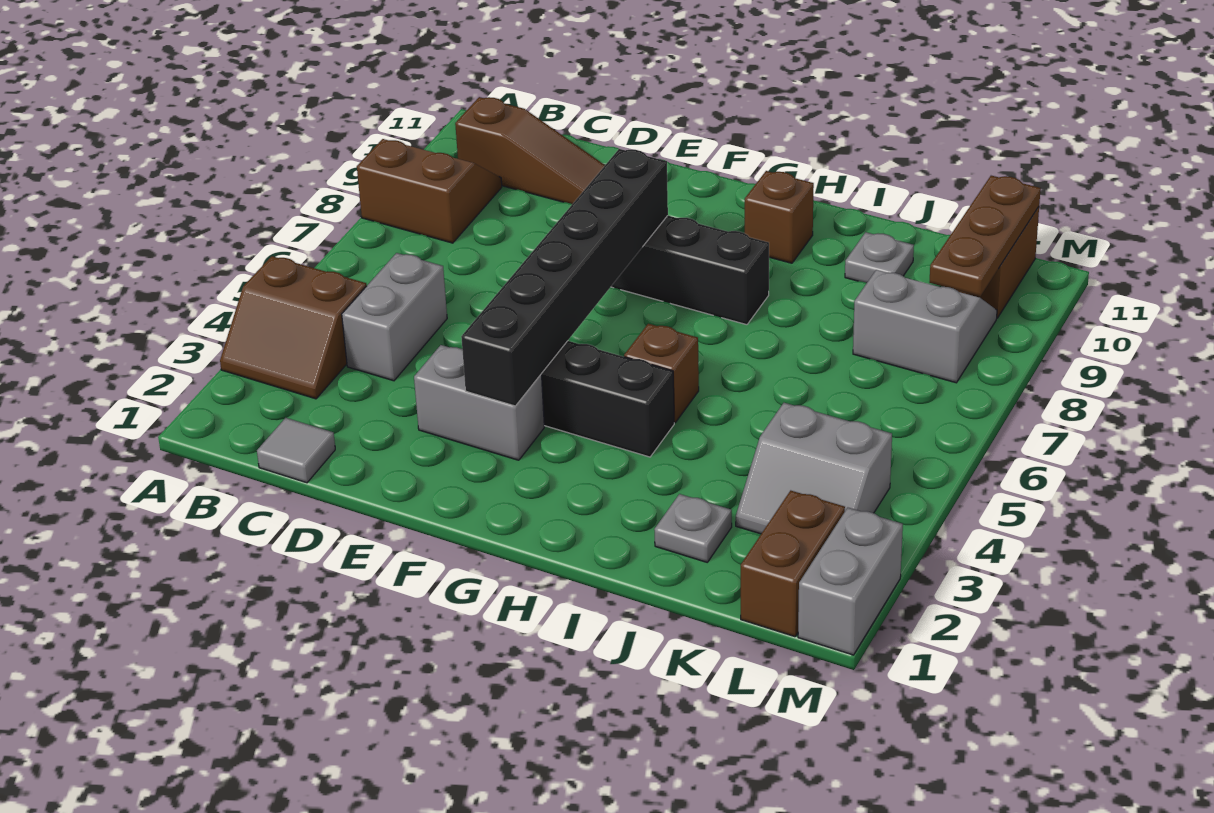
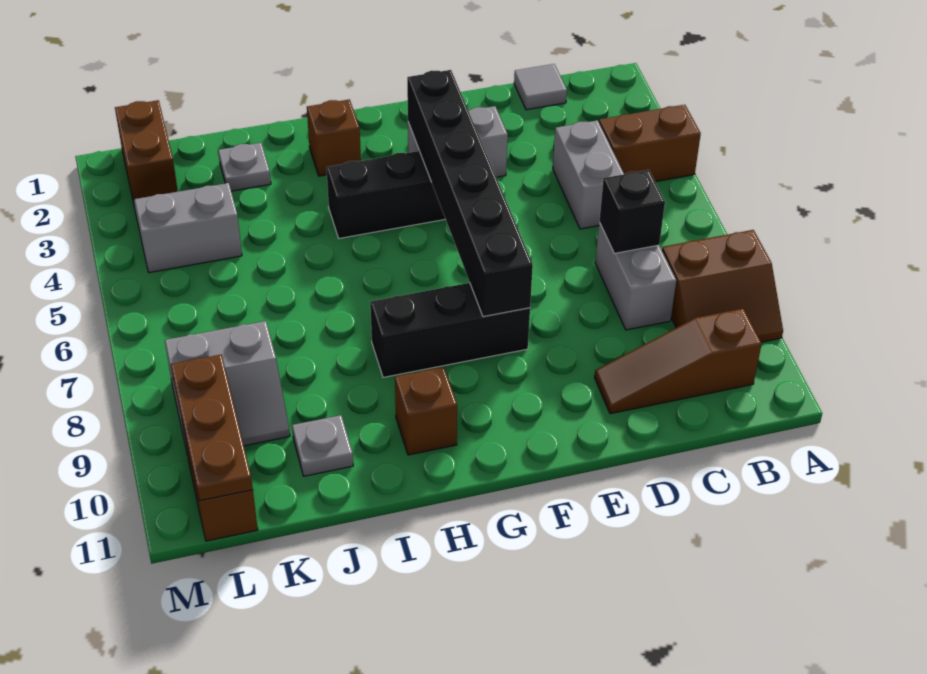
none -> black brick C7 level 2
brown brick H5 level 1 -> brown brick H2 level 1
grey brick M1:M2 level 1 -> grey brick C7:C8 level 1

